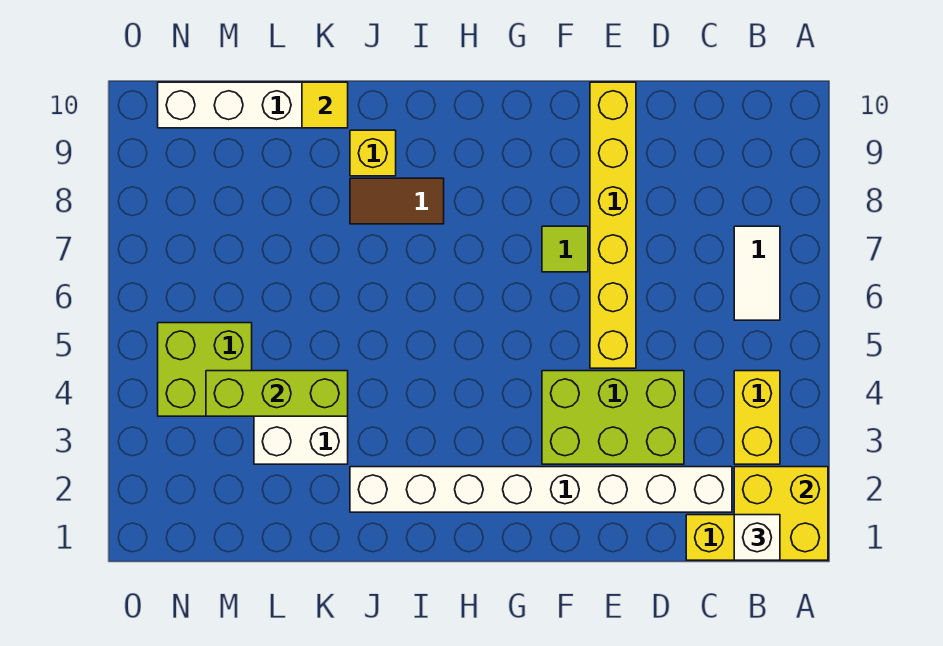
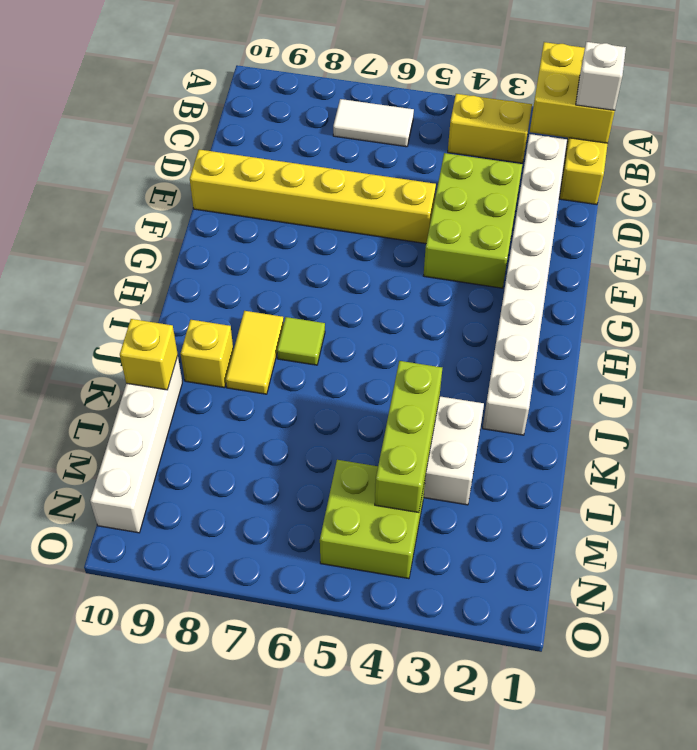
lime tile F7 level 1 -> lime tile I7 level 1
brown tile I8:J8 level 1 -> yellow tile I8:J8 level 1
yellow tile K10 level 2 -> yellow brick K10 level 2

